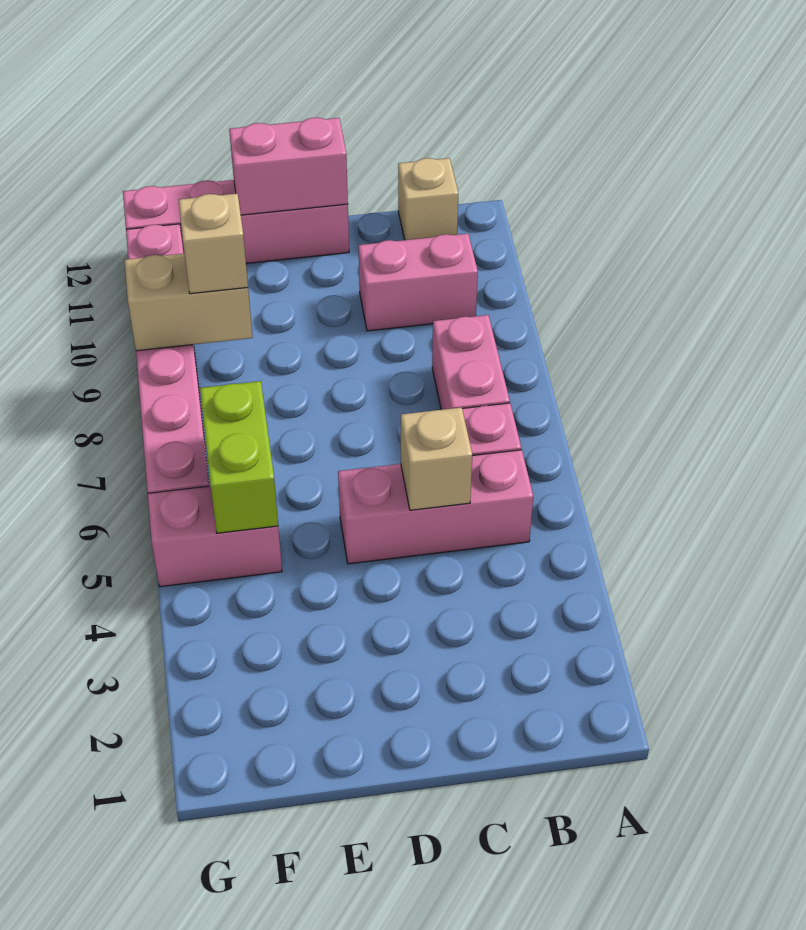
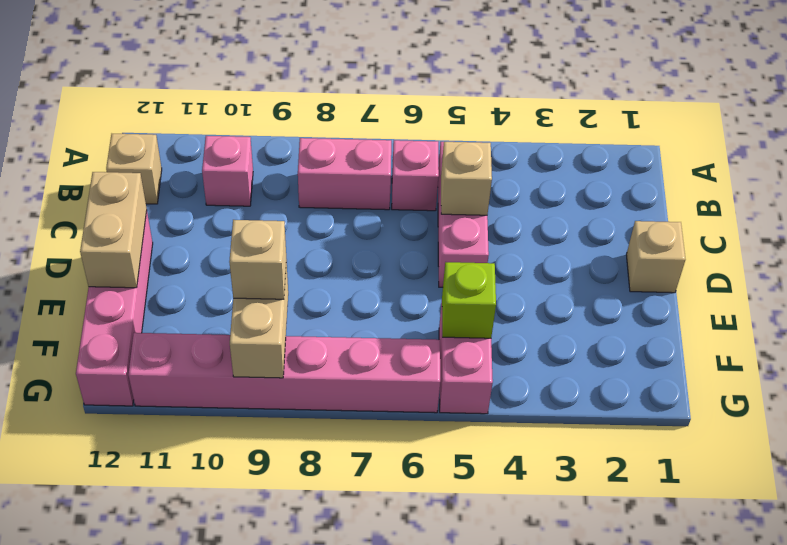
pink brick B10:C10 level 1 -> pink brick B10 level 1
none -> tan brick D1 level 1
pink brick D12:E12 level 2 -> tan brick D12:E12 level 2
lime brick F5:F6 level 2 -> lime brick F5 level 2

